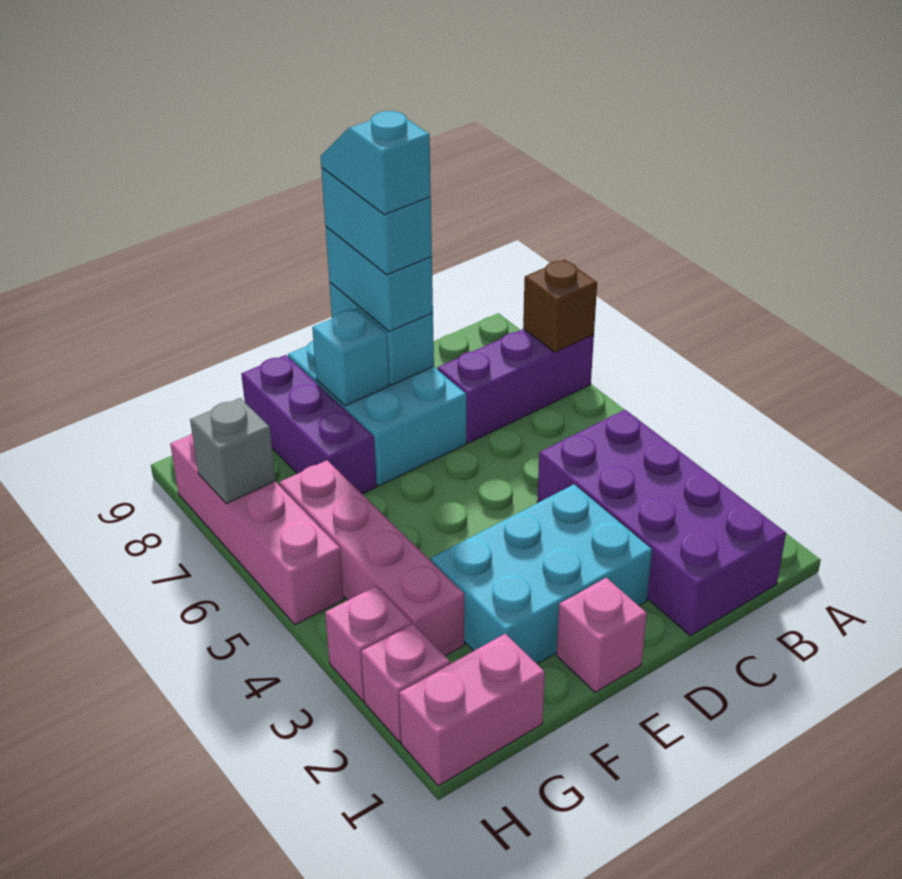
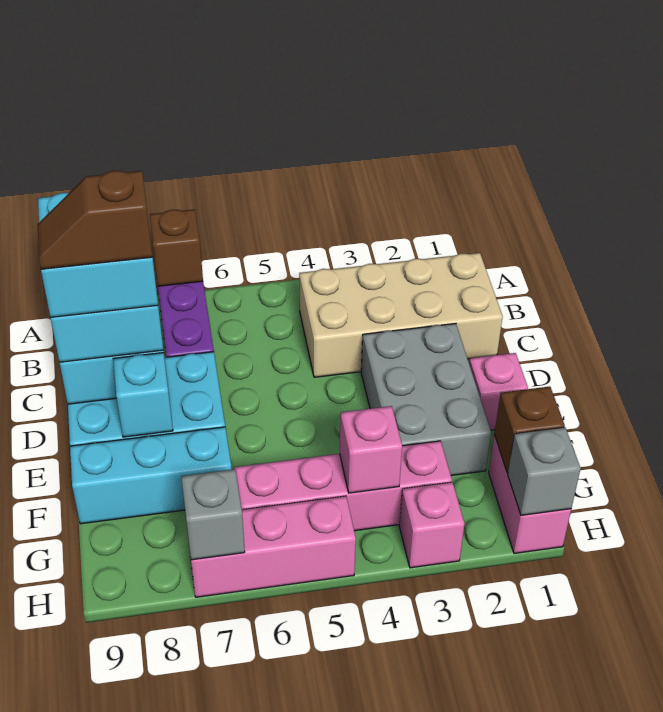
purple brick B1:C4 level 1 -> tan brick B1:C4 level 1
cyan brick D2:F3 level 1 -> grey brick D2:F3 level 1
cyan brick D8:D9 level 4 -> cyan brick C8:D9 level 4
cyan slope D8:D9 level 5 top 8 -> brown slope D8:D9 level 5 top 8
purple brick F7:F9 level 1 -> cyan brick F7:F9 level 1
none -> brown brick G1 level 2
none -> grey brick H1 level 2
pink brick H2 level 1 -> pink brick G4 level 2
pink brick H5:H8 level 1 -> pink brick H5:H7 level 1

